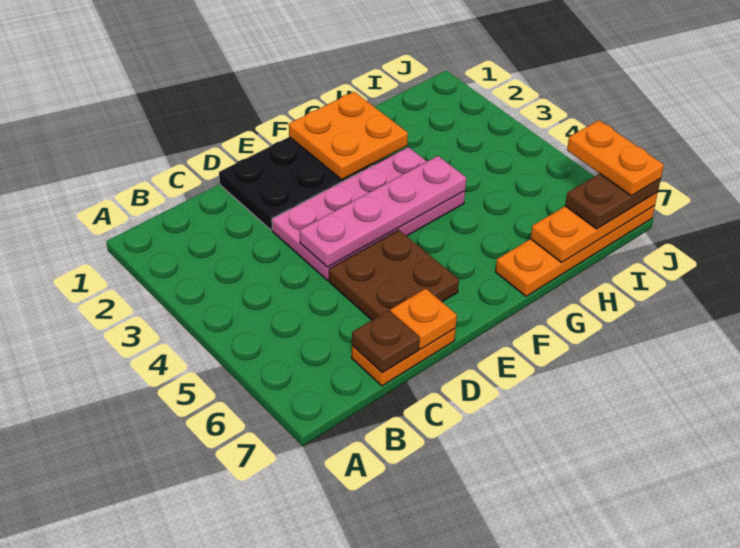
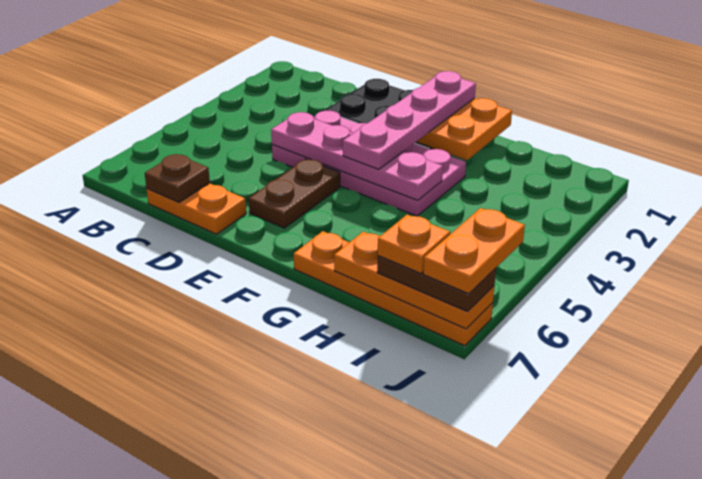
brown plate D5:E6 level 1 -> brown plate E5:E6 level 1
orange plate D7 level 2 -> orange plate I7 level 4
none -> pink plate F1:F4 level 3

